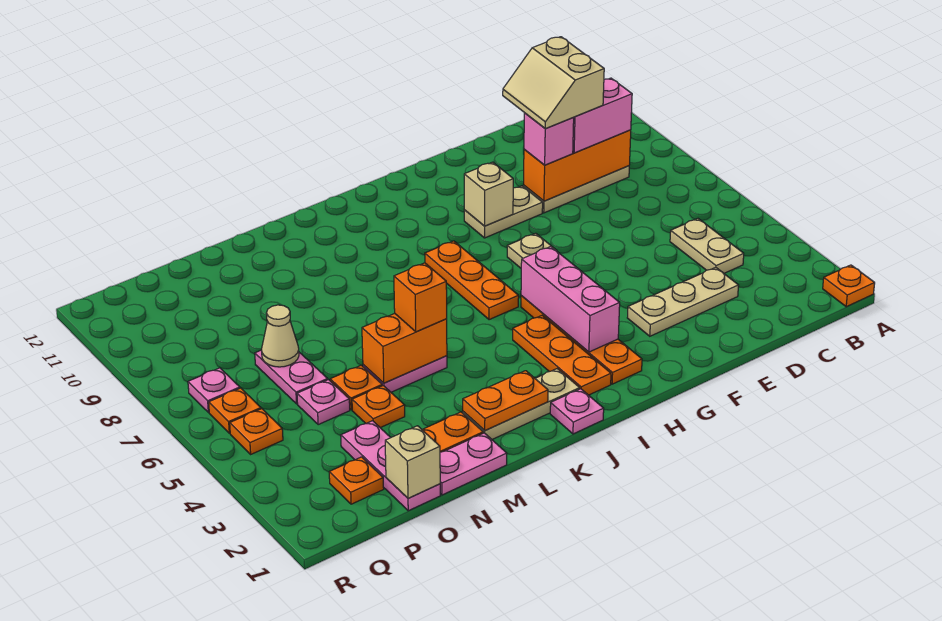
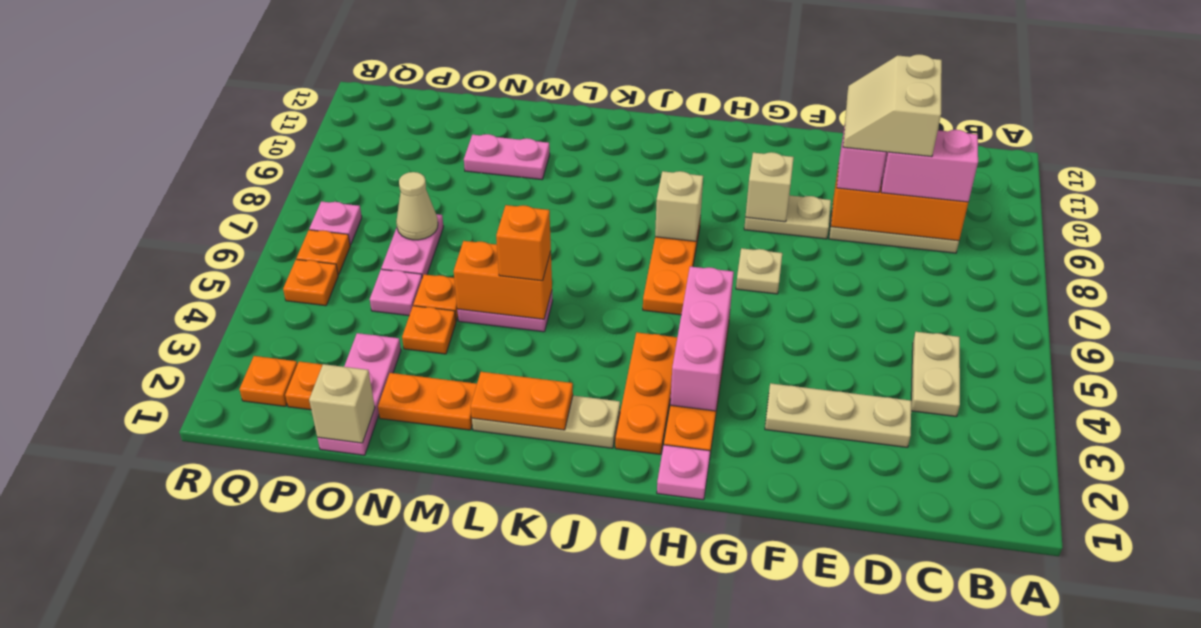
orange plate A1 level 1 -> orange plate Q2 level 1
none -> tan brick I8 level 2
pink plate J1 level 1 -> pink plate H1 level 1
pink plate M1:N1 level 1 -> pink plate M10:N10 level 1

